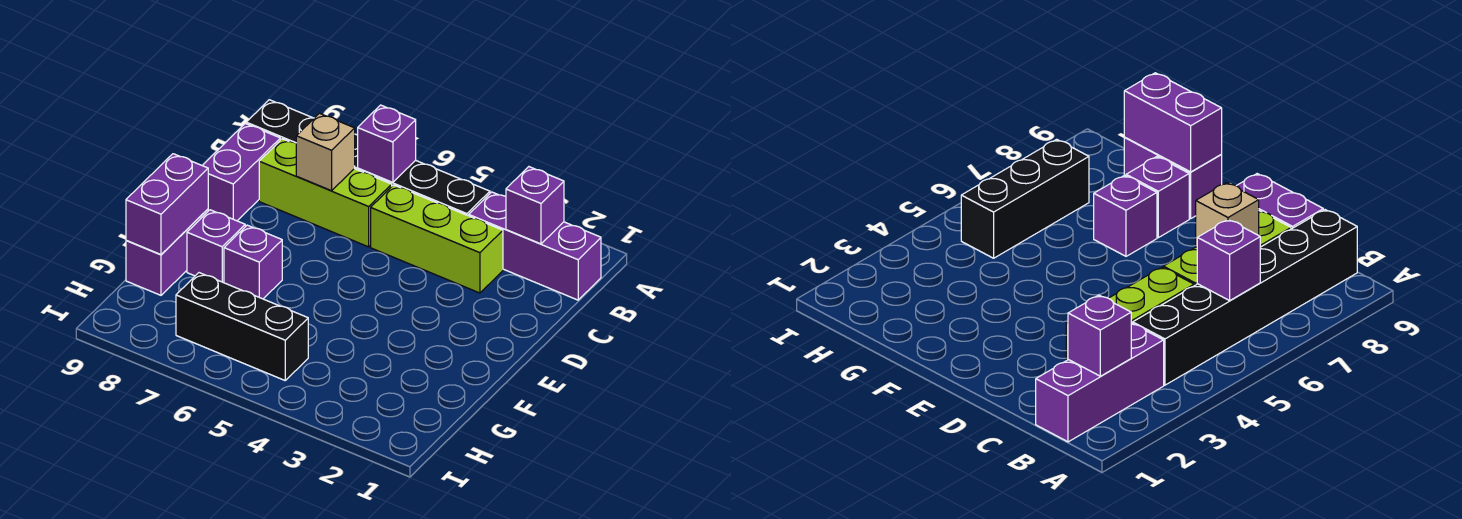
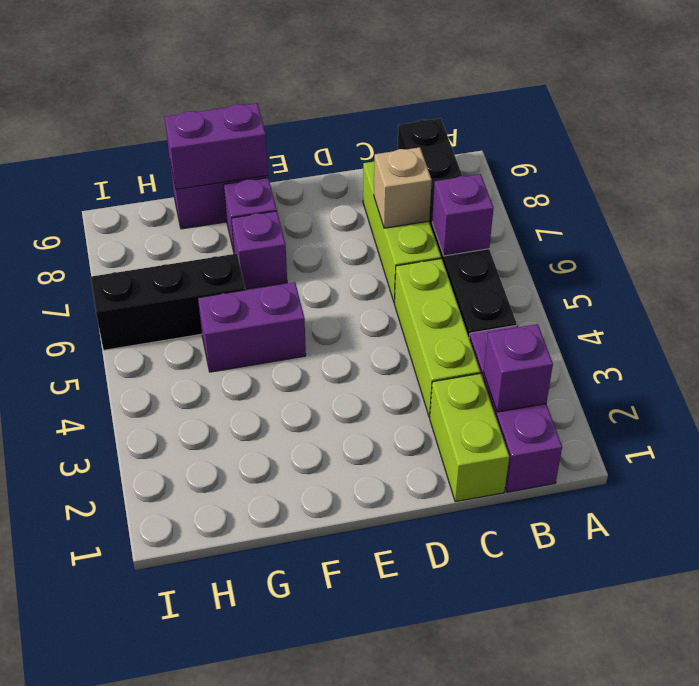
none -> lime brick C1:C2 level 1
purple brick C9:D9 level 1 -> purple brick F5:G5 level 1
black brick H5:H7 level 1 -> black brick G6:I6 level 1

